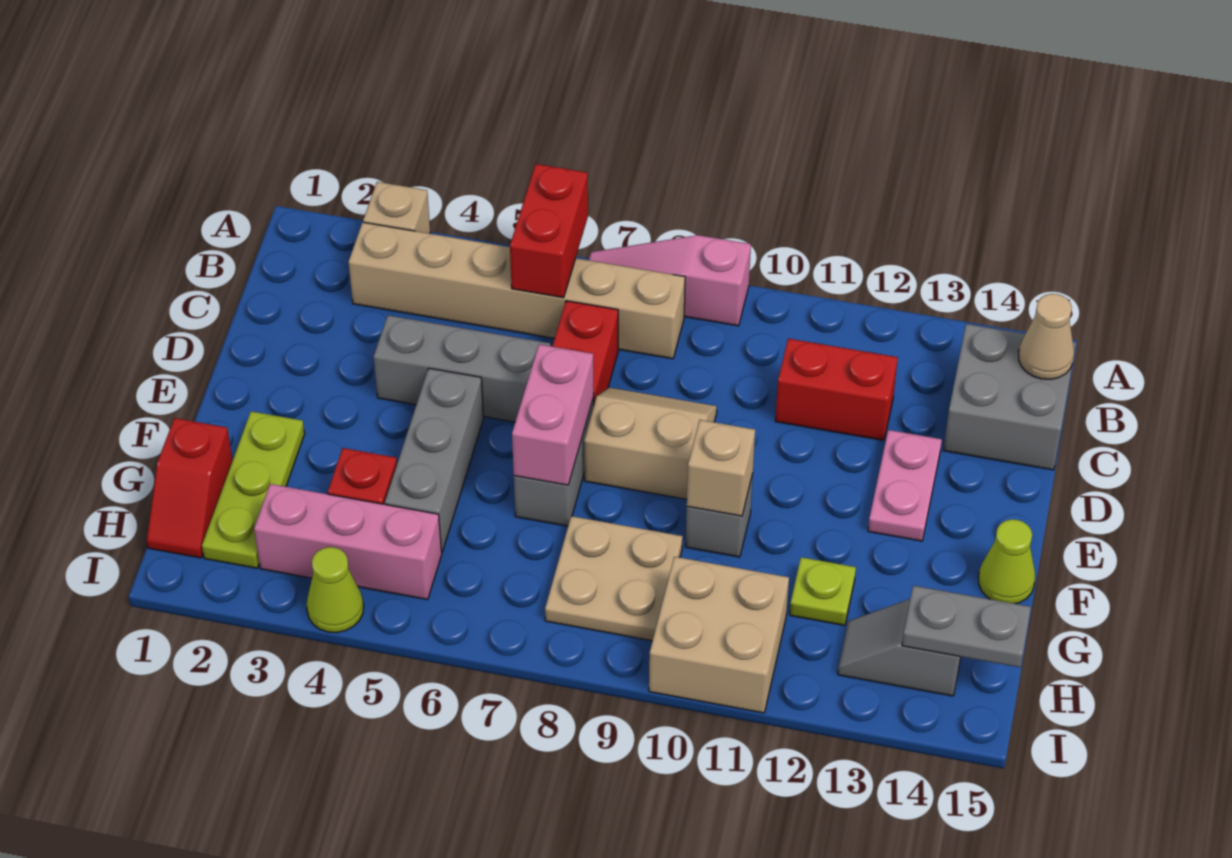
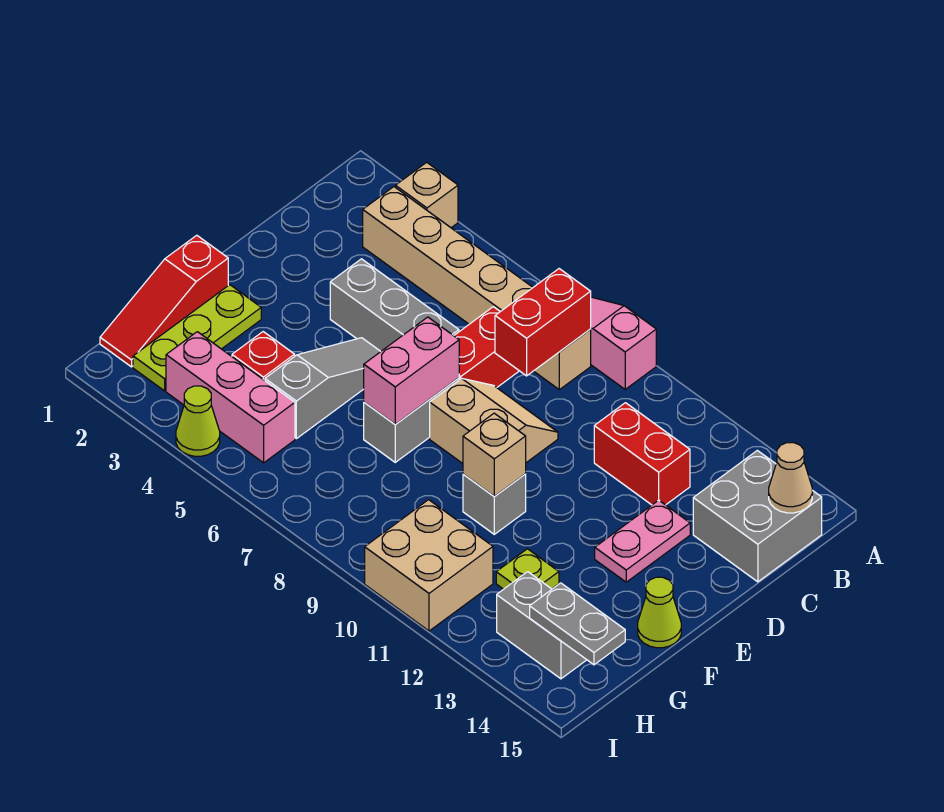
red brick A6:B6 level 2 -> red brick B8:C8 level 2
grey brick E5:G5 level 1 -> grey slope E5:G5 level 1 top G
red slope G1:H1 level 1 top G -> red slope F1:H1 level 1 top F
tan plate G8:H9 level 1 -> none
grey slope H13:H14 level 1 top 14 -> grey brick H13:H14 level 1

